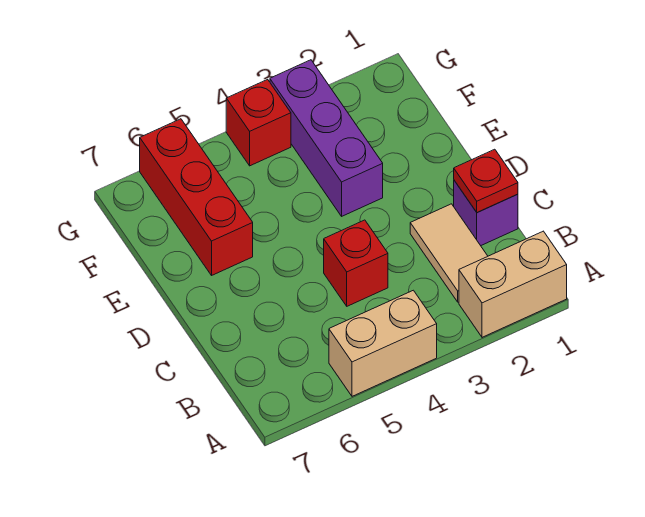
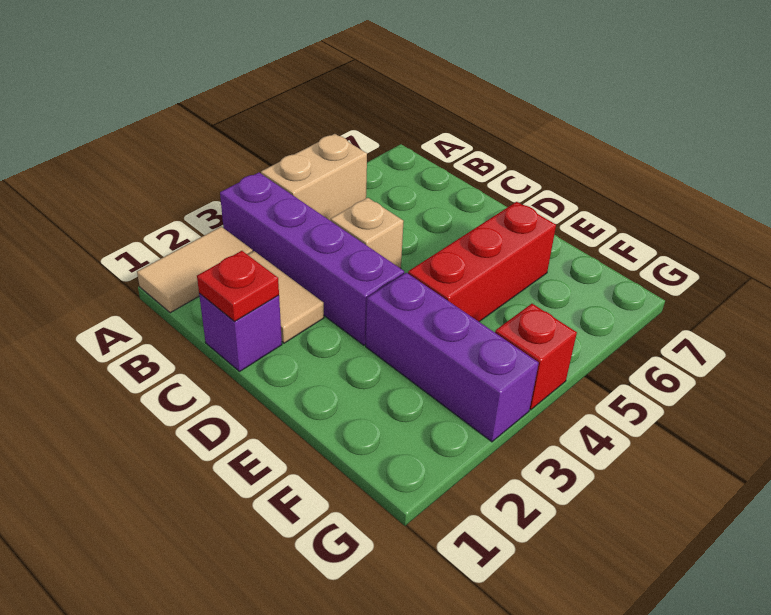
tan brick A1:A2 level 1 -> tan tile A1:A2 level 1
none -> purple brick A3:D3 level 1
red brick C4 level 1 -> tan brick C4 level 1
red brick E6:G6 level 1 -> red brick E4:E6 level 1

